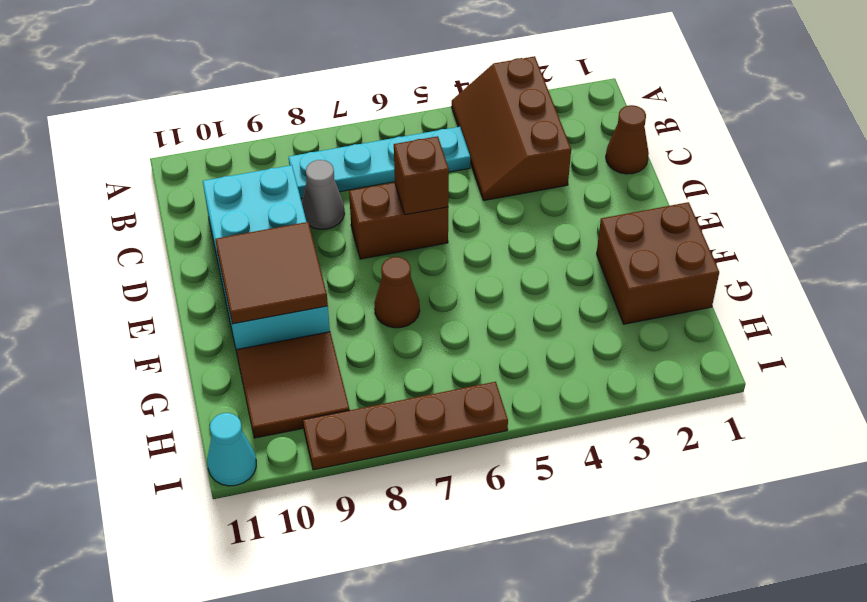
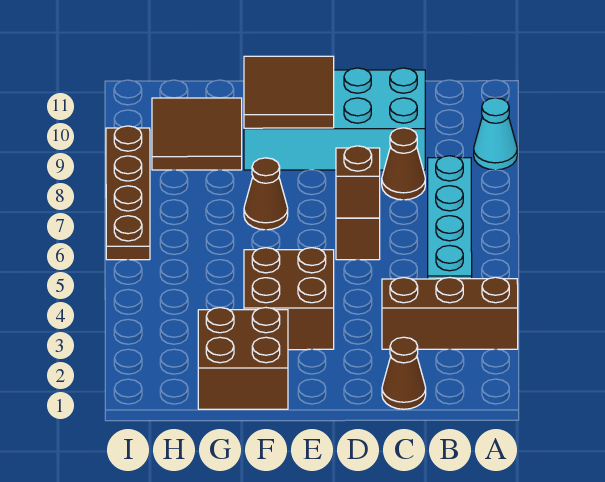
grey cone C8 level 1 -> brown cone C8 level 1
none -> brown brick E3:F4 level 1
cyan cone I11 level 1 -> cyan cone A9 level 1

